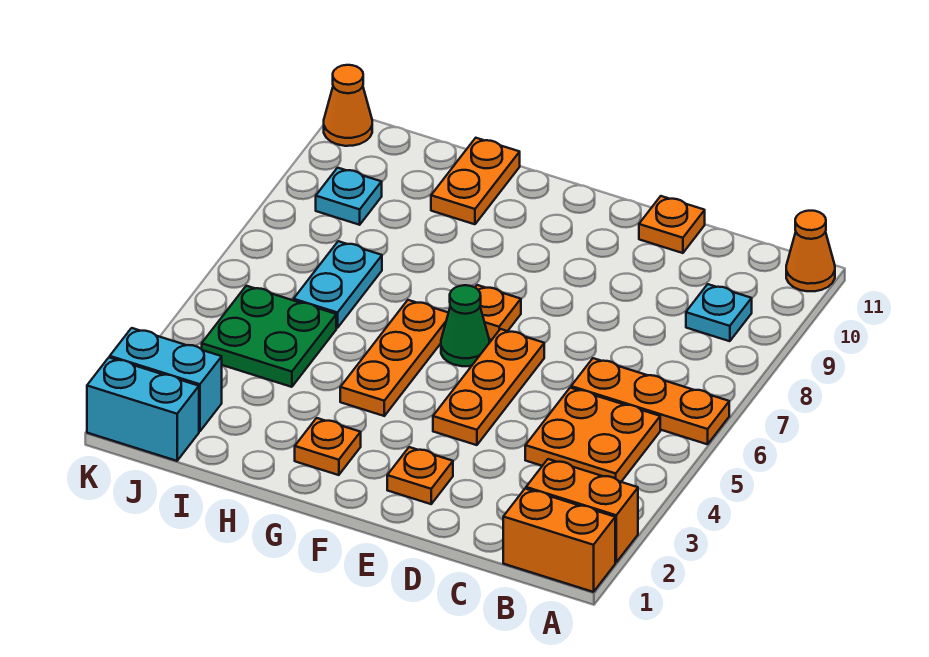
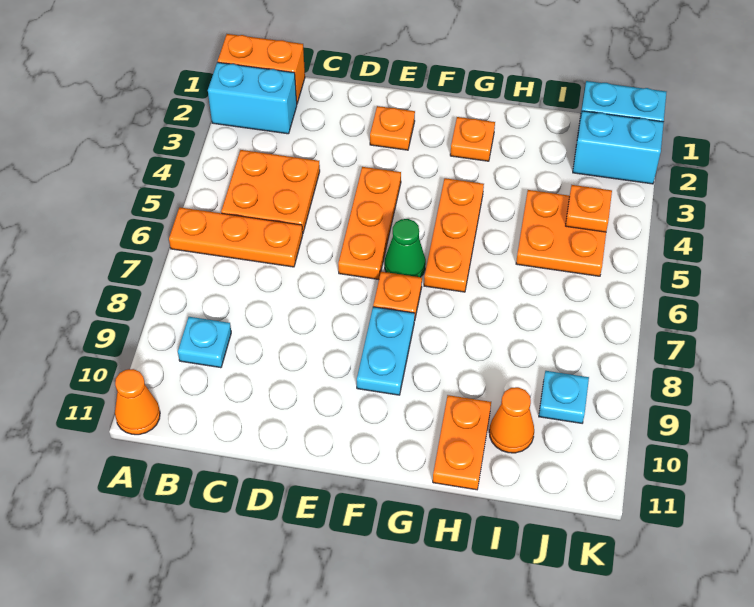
orange brick A2:B2 level 1 -> cyan brick A2:B2 level 1
orange plate D11 level 1 -> orange plate J4 level 2
green plate I4:J5 level 1 -> orange plate I4:J5 level 1
cyan plate I6:I7 level 1 -> cyan plate F8:F9 level 1
orange cone K11 level 1 -> orange cone I10 level 1

